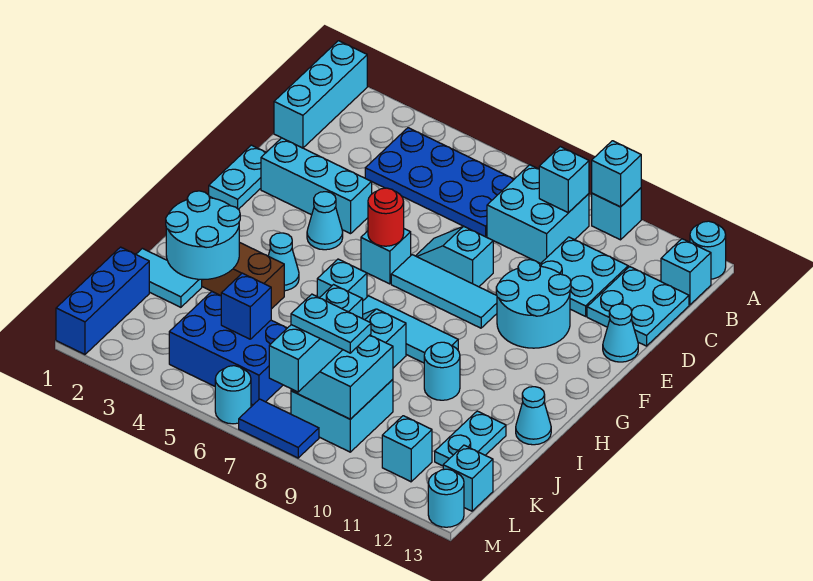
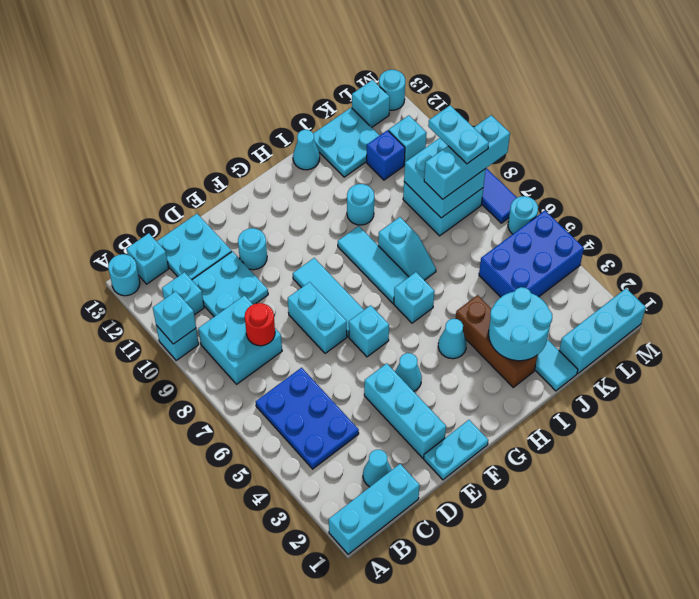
blue plate B4:C7 level 1 -> blue plate B4:C6 level 1
cyan brick B9 level 2 -> cyan brick B11 level 1
cyan slope E7:E8 level 1 top 8 -> cyan brick E7:E8 level 1
cyan round brick E10:F11 level 1 -> cyan round brick E11 level 1
cyan cone E13 level 1 -> cyan cone C2 level 1
red round brick F6 level 2 -> red round brick C8 level 2
cyan plate J12:K12 level 1 -> cyan plate J12:K13 level 1
blue brick K1:M1 level 1 -> cyan brick K1:M1 level 1
blue brick K4:L6 level 1 -> blue brick K4:M5 level 1
blue brick K5 level 2 -> blue brick K11 level 1

